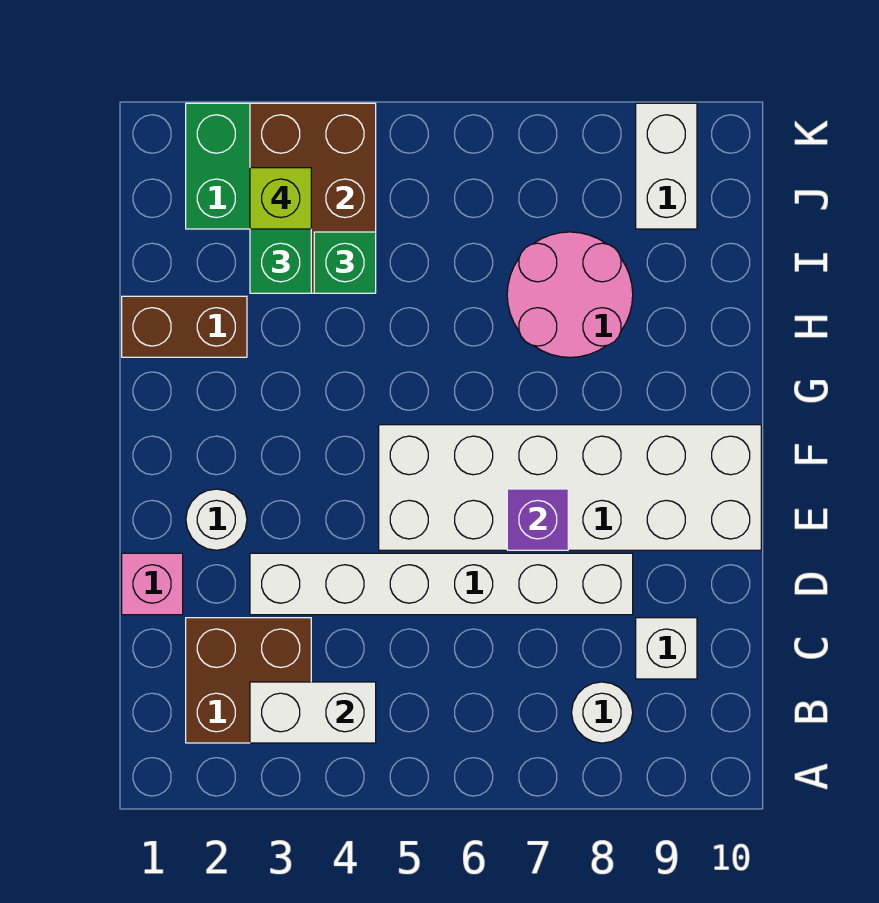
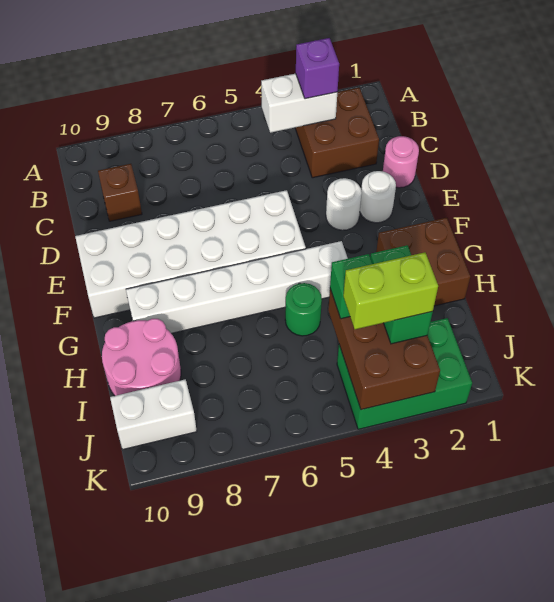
white round brick B8 level 1 -> white round brick E3 level 1
white brick C9 level 1 -> brown brick C9 level 1
pink brick D1 level 1 -> pink round brick D1 level 1
white brick D3:D8 level 1 -> white brick G4:G9 level 1
purple brick E7 level 2 -> purple brick B3 level 3
brown brick H1:H2 level 1 -> brown brick G1:H2 level 1
none -> green round brick H5 level 1
pink round brick H7:I8 level 1 -> pink round brick H9:I10 level 1
lime brick J3 level 4 -> lime brick J3:J4 level 4
white brick J9:K9 level 1 -> white brick J9:J10 level 1

